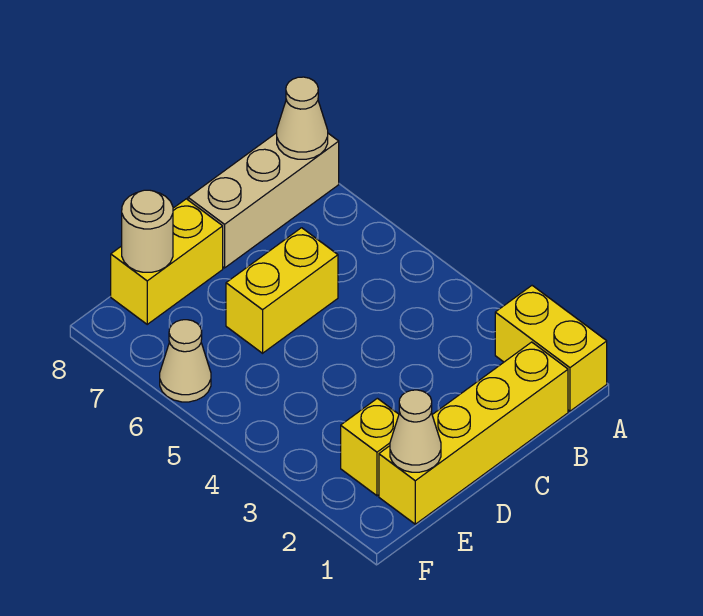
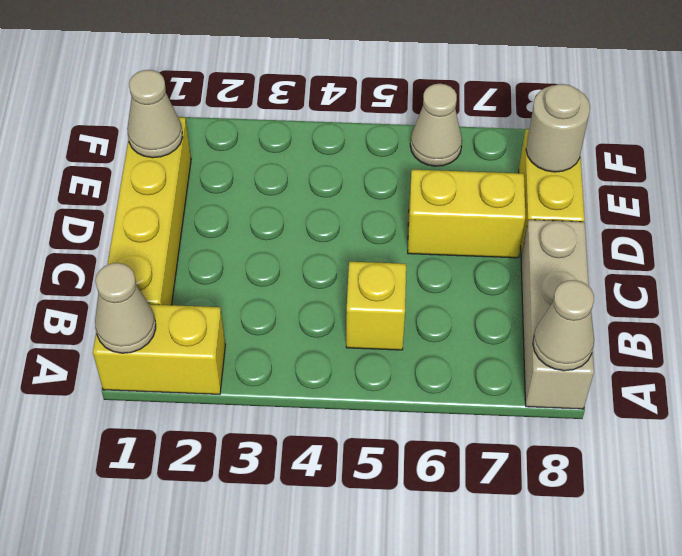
none -> tan cone A1 level 2
yellow brick C6:D6 level 1 -> yellow brick D6:D7 level 1
yellow brick E2 level 1 -> yellow brick B5 level 1

